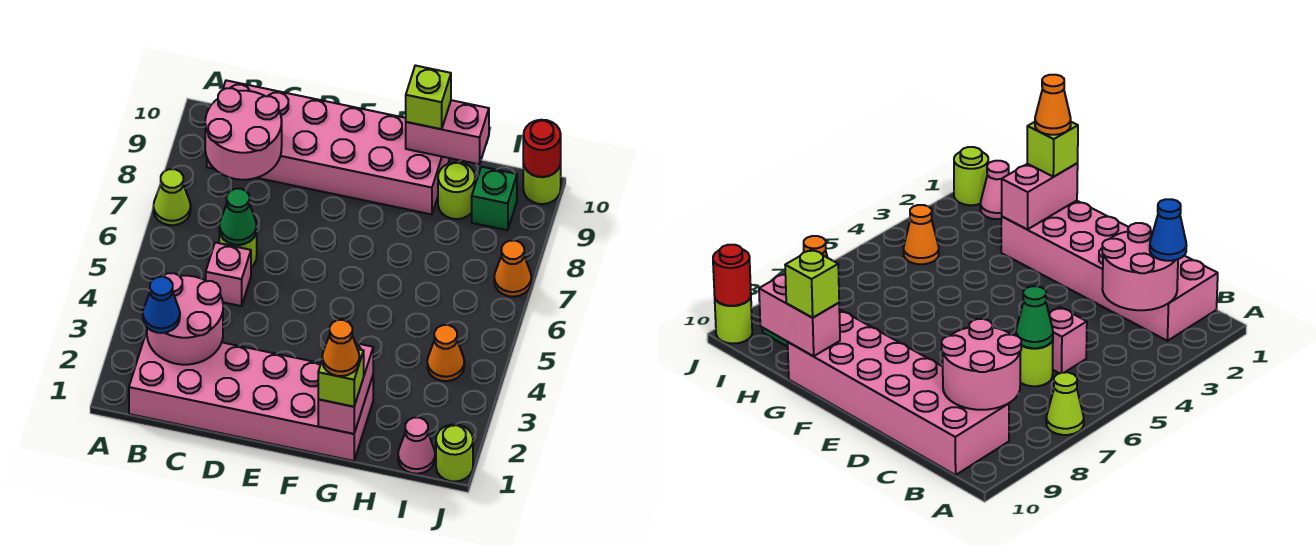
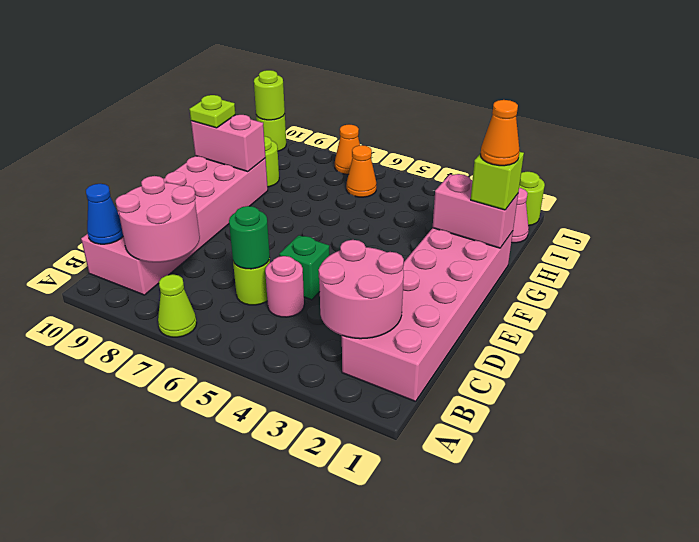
blue cone B2 level 3 -> blue cone B10 level 2
pink brick C5 level 1 -> pink round brick C5 level 1
green cone C6 level 2 -> green round brick C6 level 2
pink brick G10:H10 level 2 -> pink brick G9:G10 level 2
lime brick G10 level 3 -> lime plate G10 level 3
orange cone I4 level 1 -> orange cone I6 level 1
green brick I9 level 1 -> green brick D5 level 1
red round brick J10 level 2 -> lime round brick J10 level 2

